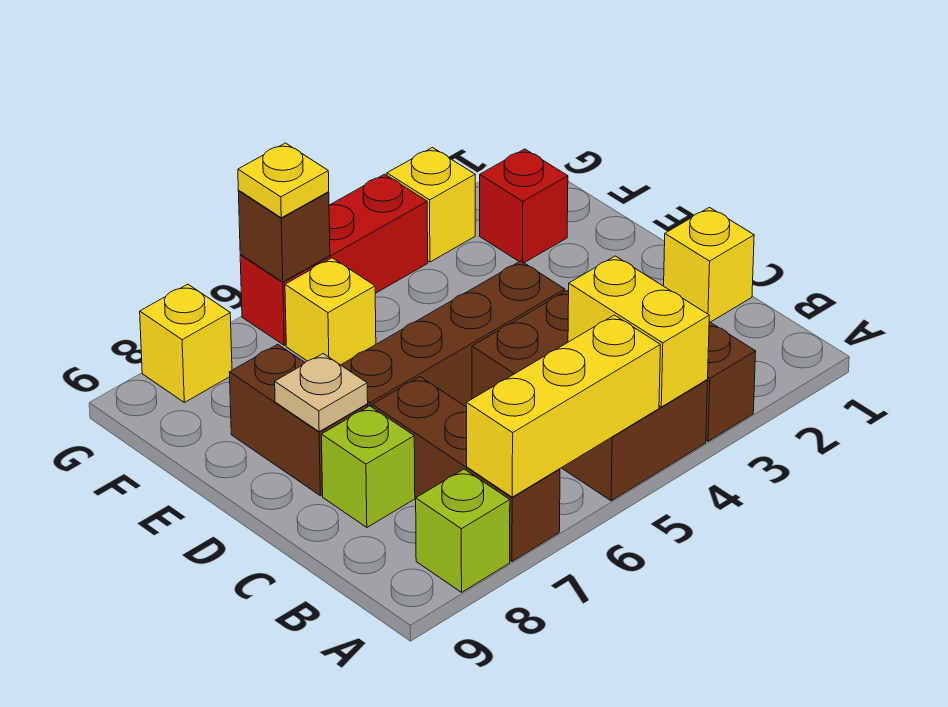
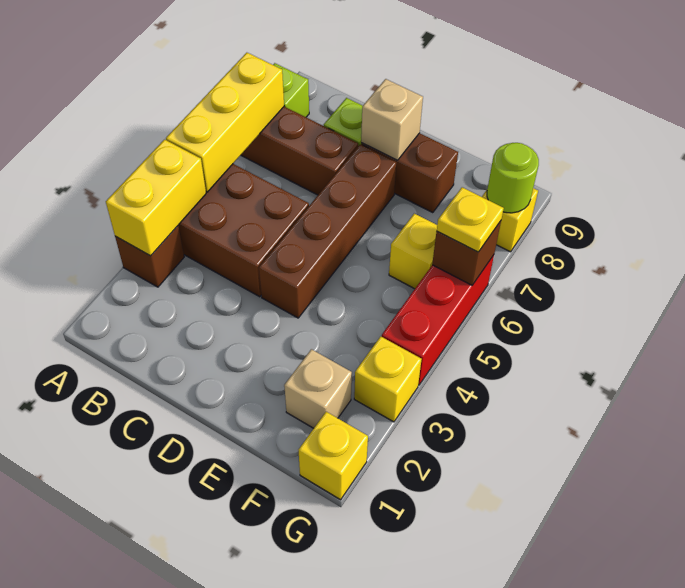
yellow brick A4:B4 level 2 -> yellow brick A3:A4 level 2
yellow brick C1 level 1 -> yellow brick G1 level 1
tan plate D8 level 2 -> tan brick D8 level 2
red brick F2 level 1 -> tan brick F2 level 1
none -> lime round brick G8 level 2

